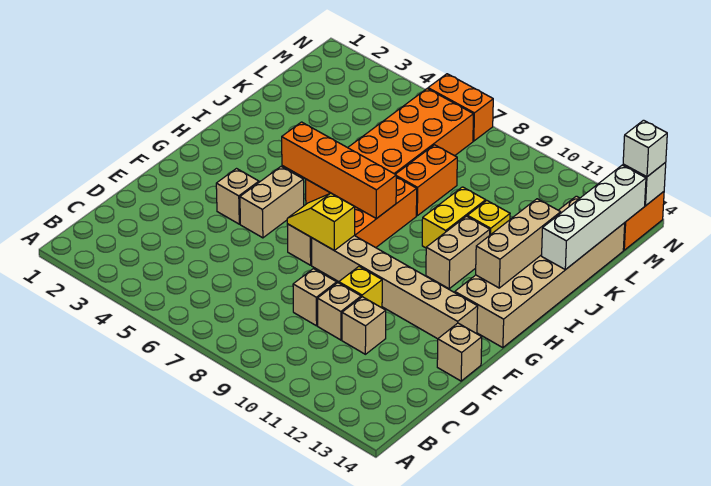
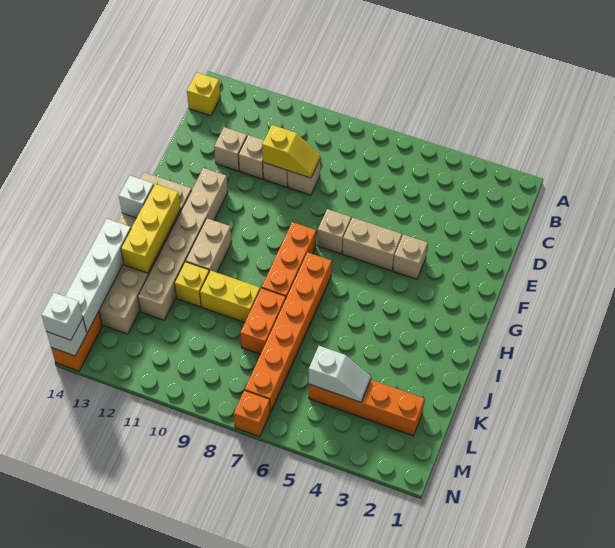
yellow brick E10 level 1 -> yellow brick B14 level 1
tan brick E14 level 1 -> tan brick D12 level 1
tan brick F5:G5 level 1 -> tan brick F5:F6 level 1
yellow slope F7:F8 level 2 top 8 -> yellow slope D9:D10 level 2 top 10
tan brick F8:F13 level 1 -> tan brick F12:K12 level 1
orange brick H5:H8 level 2 -> orange brick L2:L5 level 1
orange brick H6:M7 level 1 -> orange brick H7:M7 level 1
tan brick H13:J13 level 2 -> yellow brick H13:J13 level 2
none -> white brick H14 level 2
yellow brick I10:J10 level 1 -> yellow brick J9:J10 level 1
none -> white slope L4:L5 level 2 top 5
orange brick N6:N7 level 1 -> orange brick N7 level 1

